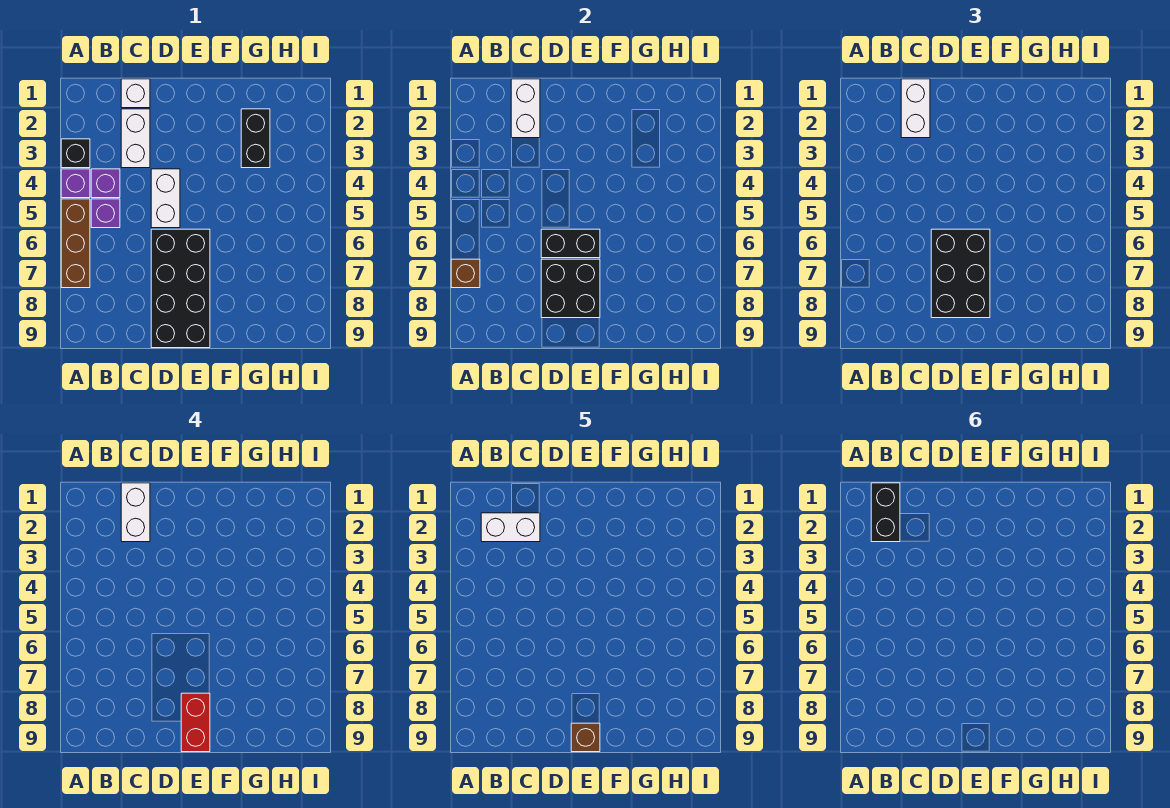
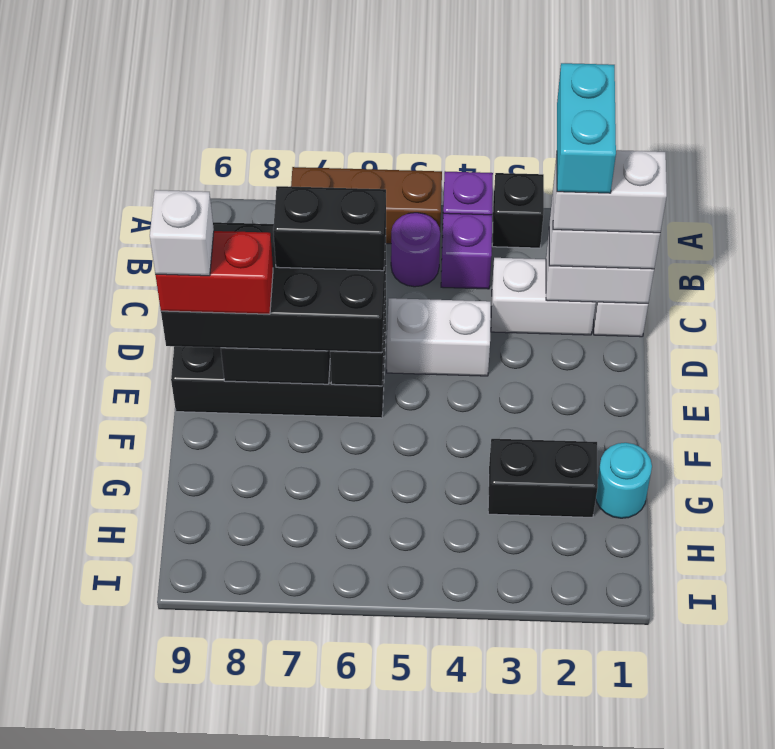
brown brick A7 level 2 -> none
black brick B1:B2 level 6 -> black brick D6:D7 level 4
white brick B2:C2 level 5 -> cyan brick B2:C2 level 5
purple brick B5 level 1 -> purple round brick B5 level 1
black brick D6:E8 level 3 -> black brick D6:E9 level 3
brown brick E9 level 5 -> white brick E9 level 5
none -> cyan round brick G1 level 1

